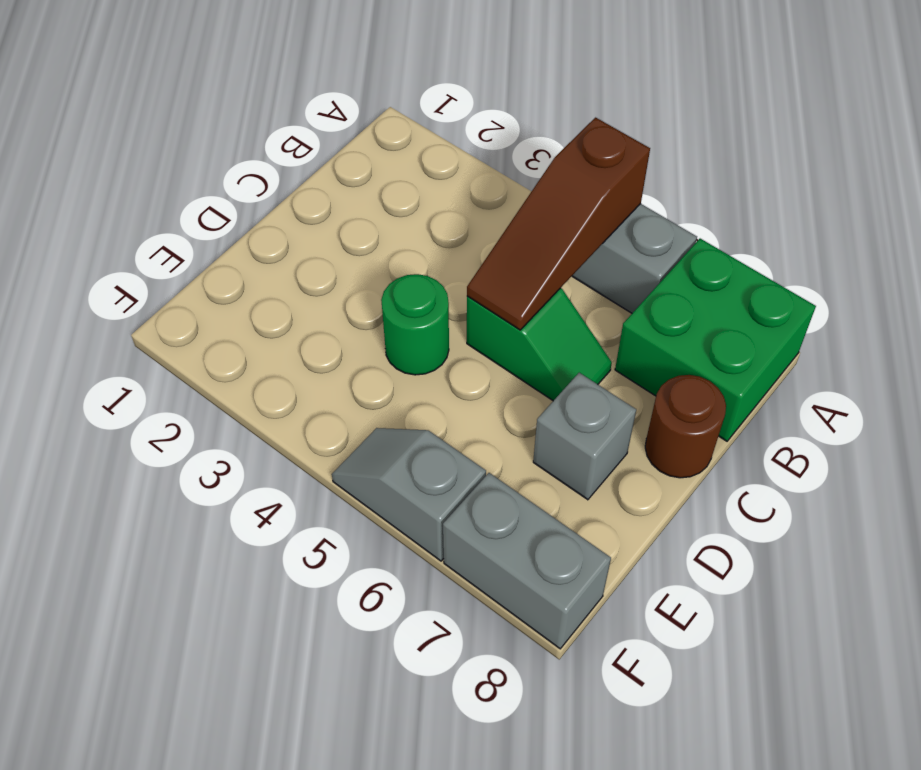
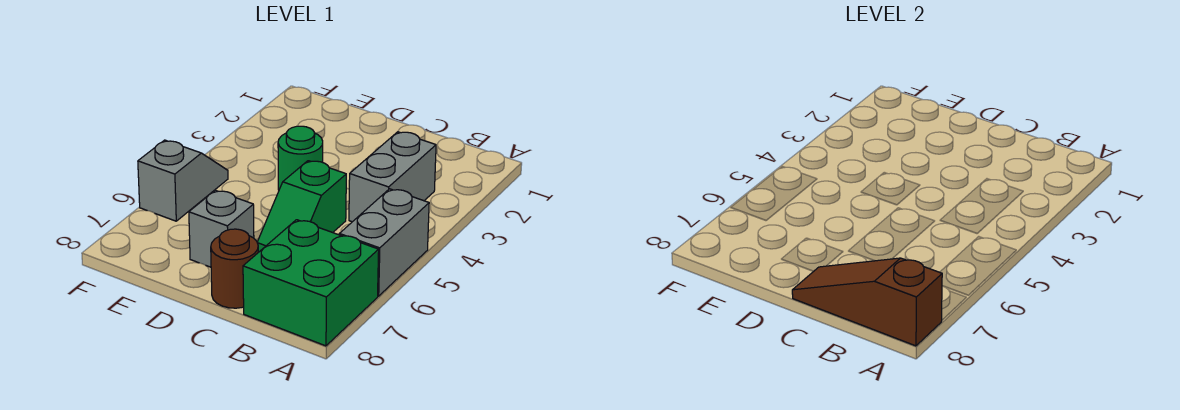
brown slope A5:C5 level 2 top A -> brown slope A8:C8 level 2 top A
grey brick F7:F8 level 1 -> grey brick B3:B4 level 1

